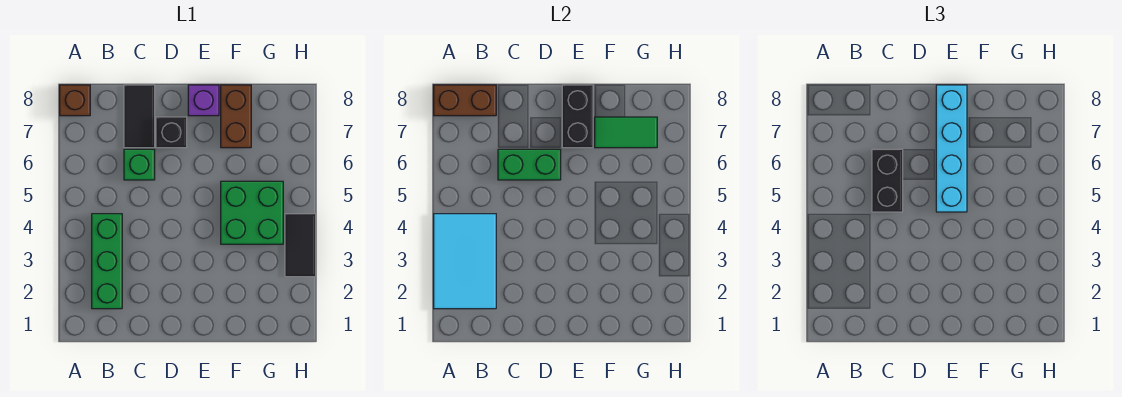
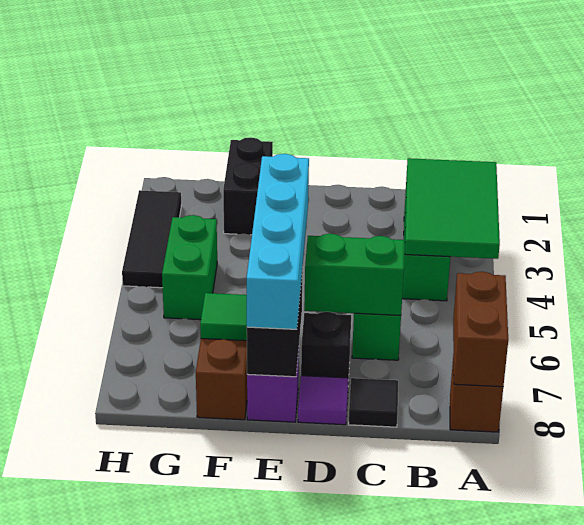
cyan tile A2:B4 level 2 -> green tile A2:B4 level 2
brown brick A8:B8 level 2 -> brown brick A7:A8 level 2
black brick C5:C6 level 3 -> black brick F1:F2 level 1
black tile C7:C8 level 1 -> black tile C8 level 1
none -> purple tile D8 level 1
green brick F4:G5 level 1 -> green brick G4:G5 level 1
green tile F7:G7 level 2 -> green tile F7 level 2
black tile H3:H4 level 1 -> black tile H2:H4 level 1

